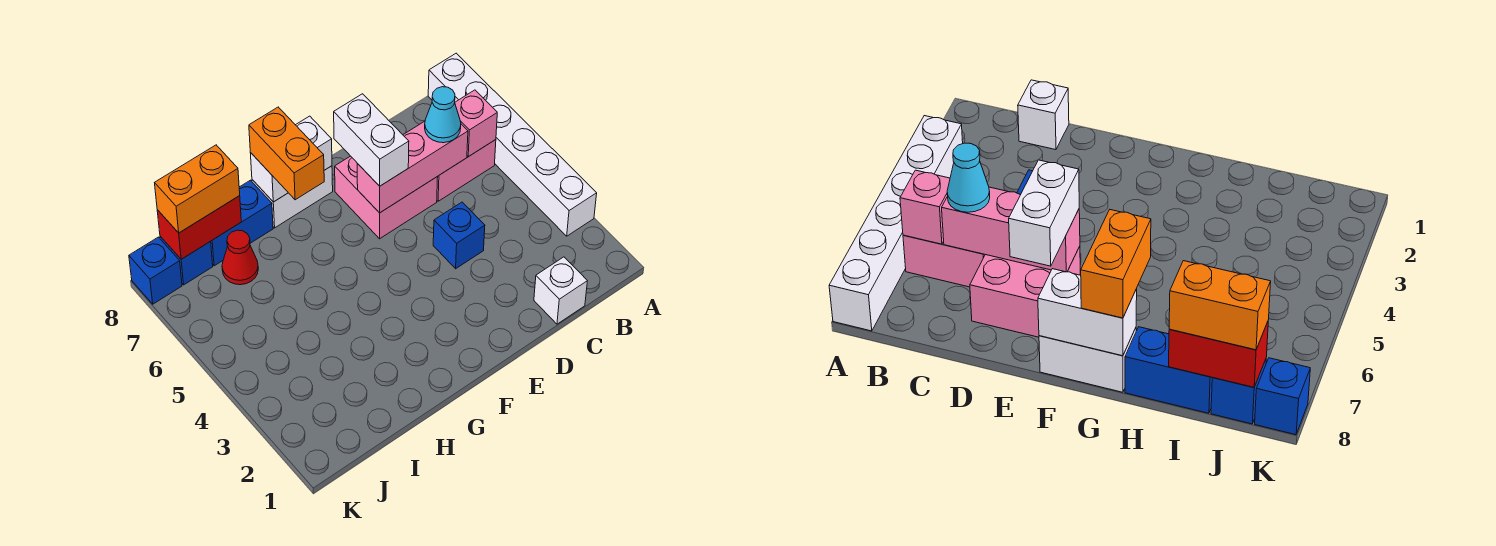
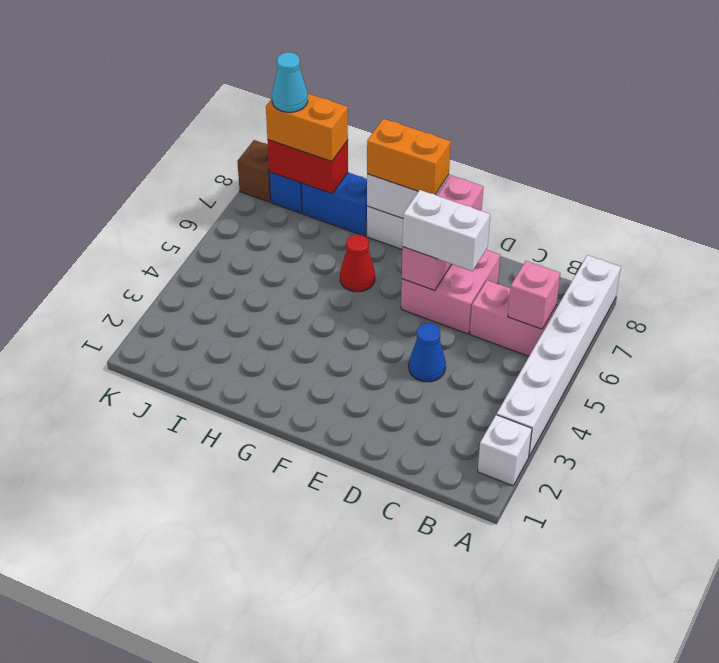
white brick C1 level 1 -> white brick A2 level 1
pink brick C6:E6 level 2 -> pink brick E6:E8 level 2
cyan cone C6 level 3 -> cyan cone J8 level 4
blue brick D4 level 1 -> blue cone D4 level 1
white brick E6:E7 level 3 -> white brick D6:E6 level 3
orange brick G7:G8 level 3 -> orange brick F8:G8 level 3
red cone I7 level 1 -> red cone G6 level 1
blue brick K8 level 1 -> brown brick K8 level 1

